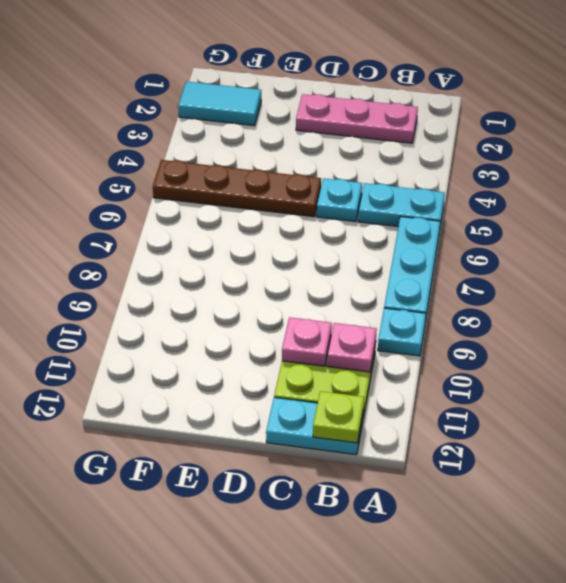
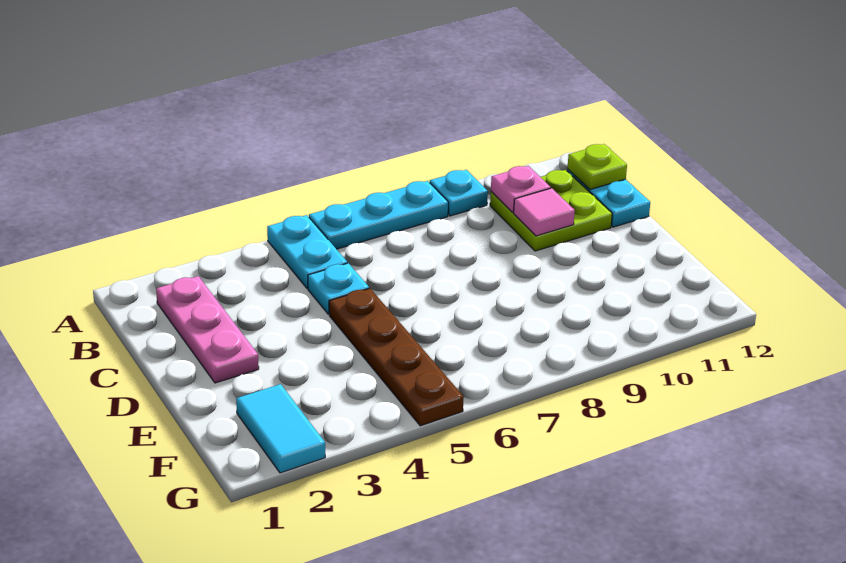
pink plate C10 level 2 -> pink tile C10 level 2

